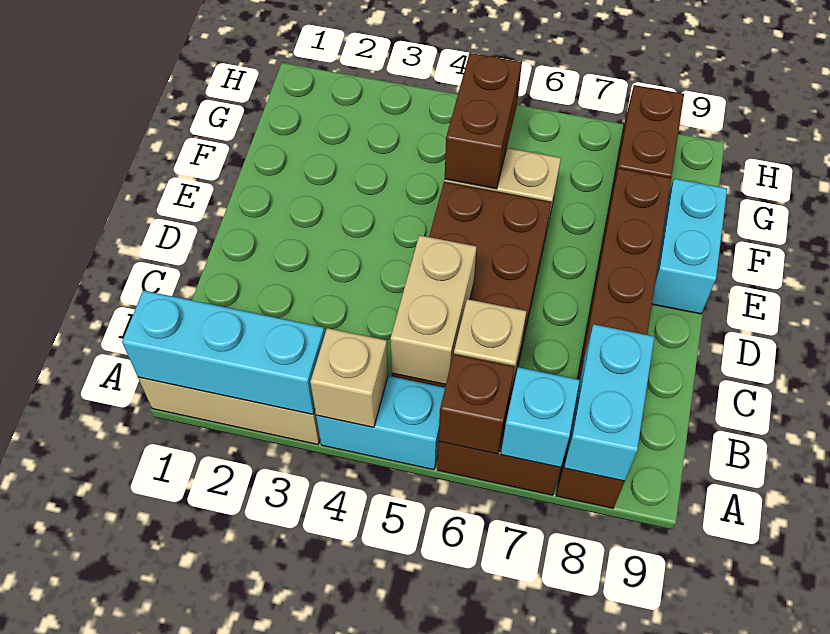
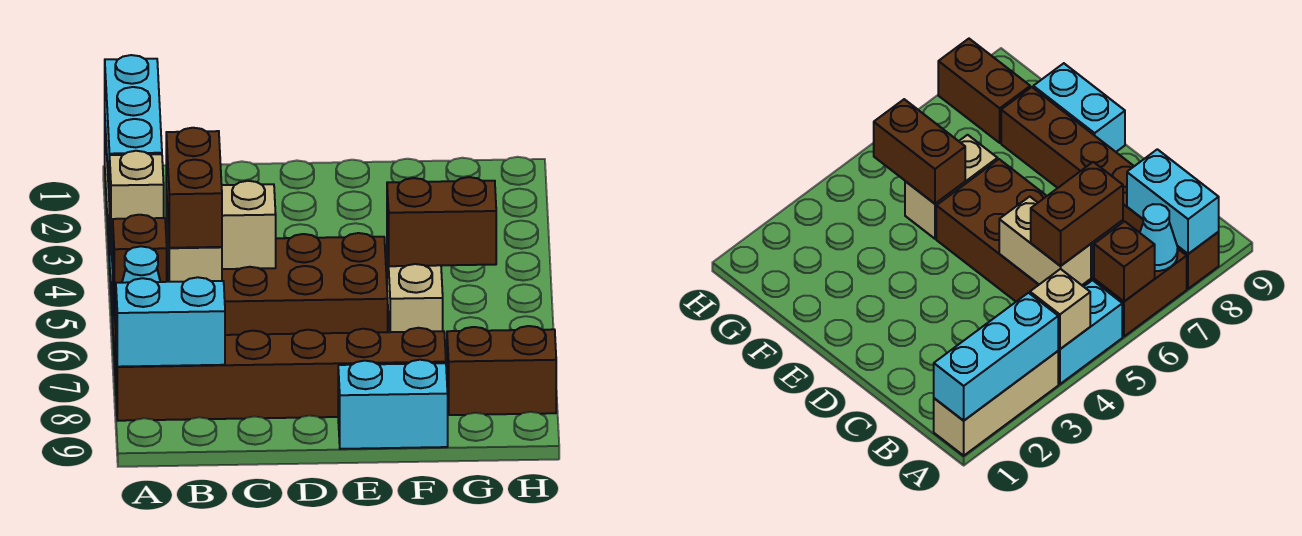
cyan brick A7 level 2 -> cyan cone A7 level 2
none -> brown brick B5:B6 level 3

